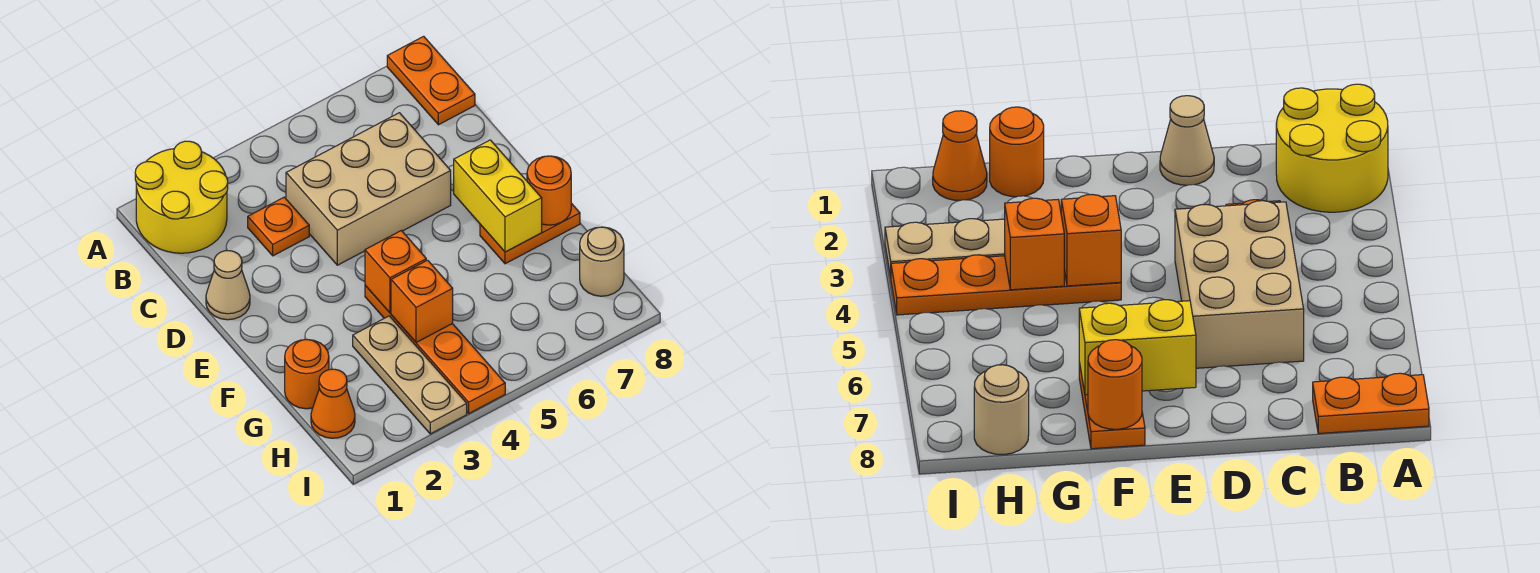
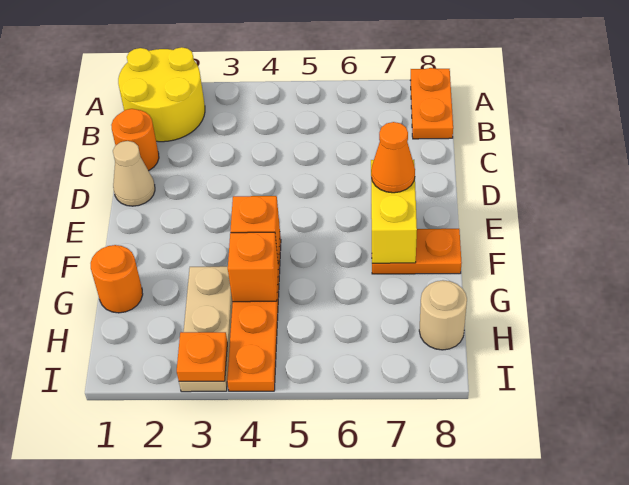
orange plate C3 level 1 -> orange plate I3 level 2
tan brick C4:D6 level 1 -> none
orange round brick F8 level 2 -> orange round brick C1 level 1
orange cone H1 level 1 -> orange cone E7 level 3

